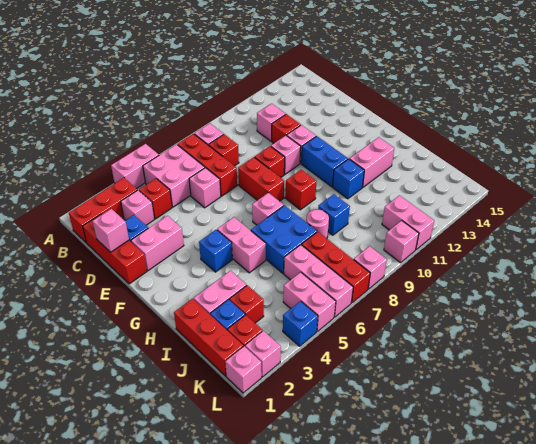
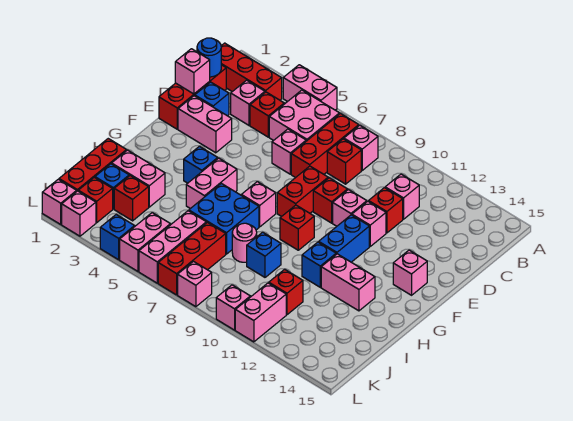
none -> blue round brick C1 level 2
none -> pink brick F14 level 1
none -> red brick J11 level 1

